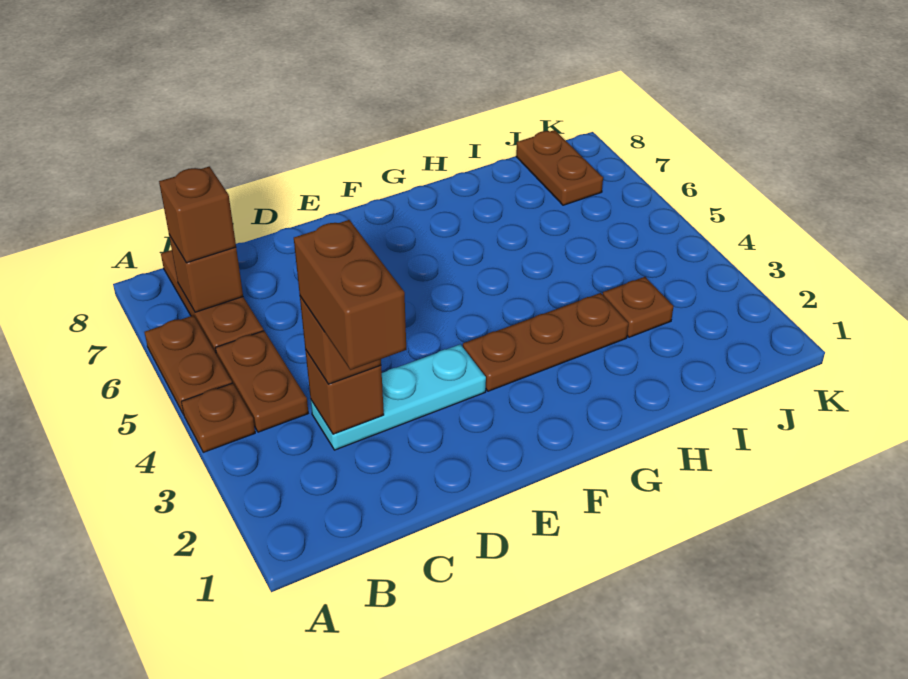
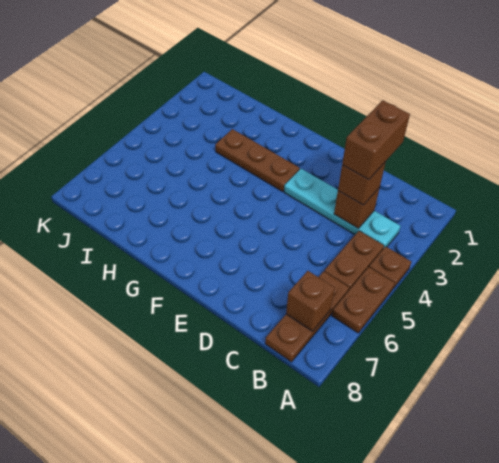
brown brick B7 level 3 -> none
cyan plate C3:E3 level 1 -> cyan plate B3:E3 level 1
brown plate I3 level 1 -> none
brown plate J7:J8 level 1 -> none

